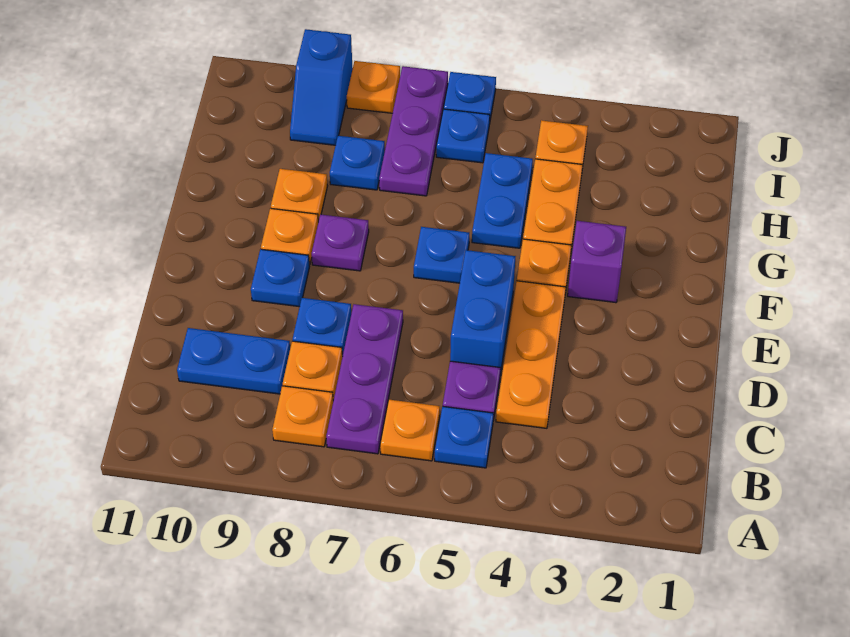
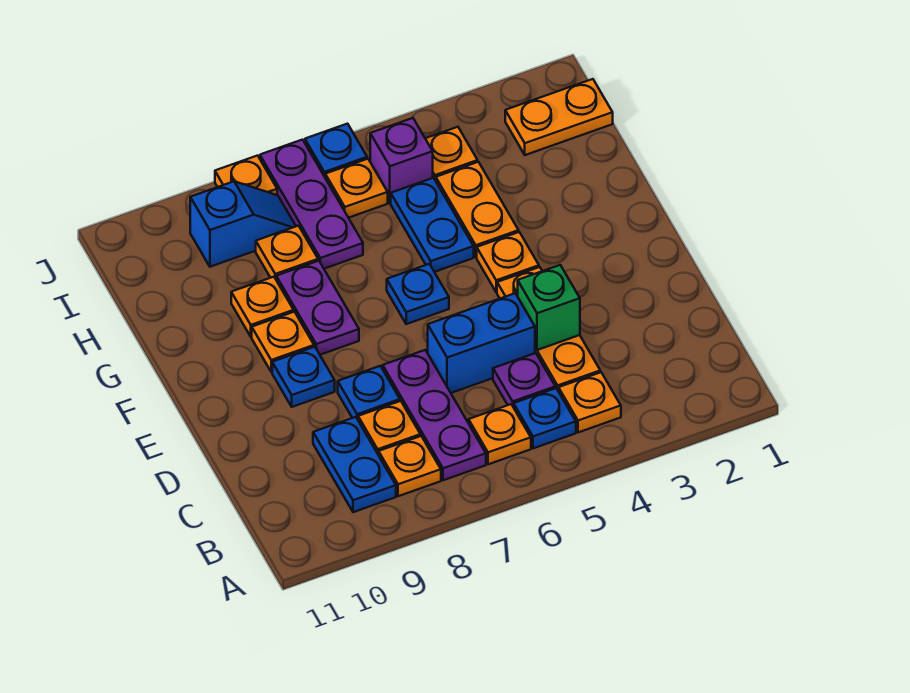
none -> orange plate B4 level 1
blue plate C9:C10 level 1 -> blue plate B9:C9 level 1
none -> green brick D4 level 2
blue brick D5:E5 level 1 -> blue brick D5:D6 level 1
purple brick F3 level 1 -> purple brick I5 level 1
purple plate F8 level 1 -> purple plate F8:G8 level 1
blue plate H8 level 1 -> orange plate H8 level 1
none -> orange plate I1:I2 level 1
blue plate I6 level 1 -> orange plate I6 level 1
blue slope I9:J9 level 1 top J -> blue slope I8:I9 level 1 top 9

